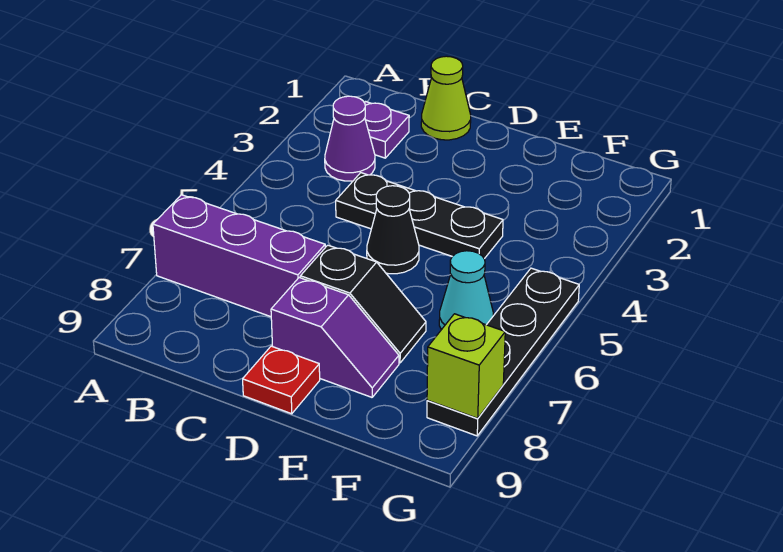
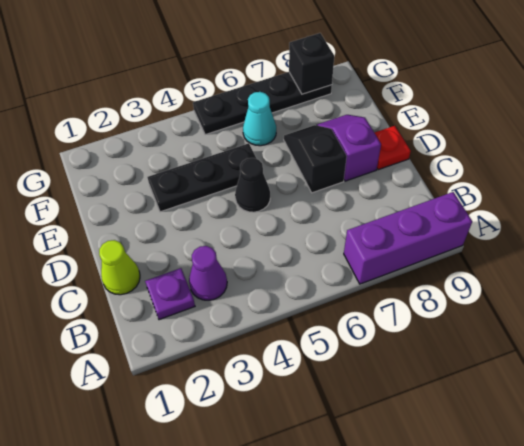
purple brick A7:C7 level 1 -> purple brick A7:A9 level 1
black plate C4:E4 level 1 -> black plate E3:E5 level 1
lime brick G8 level 2 -> black brick G8 level 2

